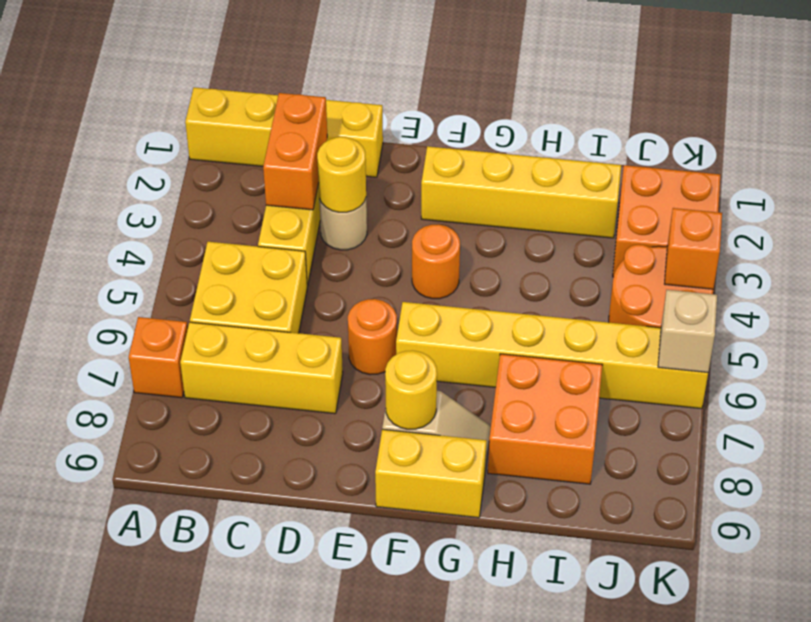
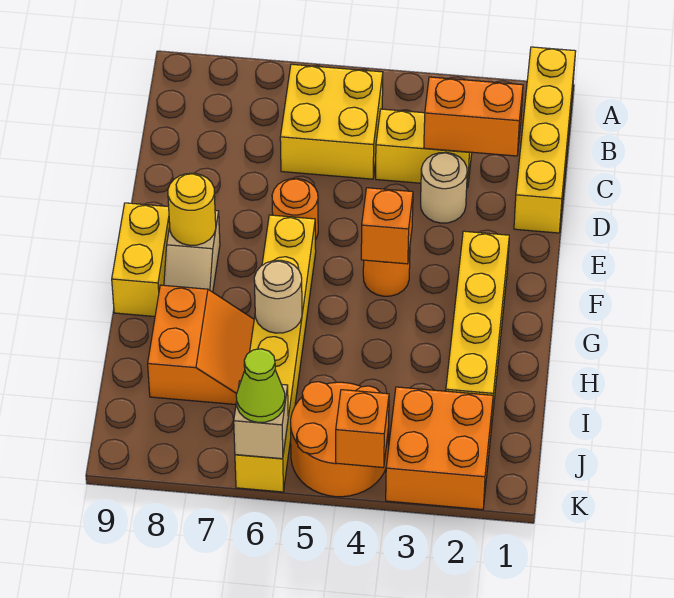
orange brick A7 level 1 -> orange brick F4 level 2
yellow brick B7:D7 level 1 -> none
yellow round brick D3 level 2 -> none
none -> tan round brick H6 level 2
orange brick H7:I8 level 1 -> orange slope H7:I8 level 1 top 8
none -> lime cone K6 level 3

